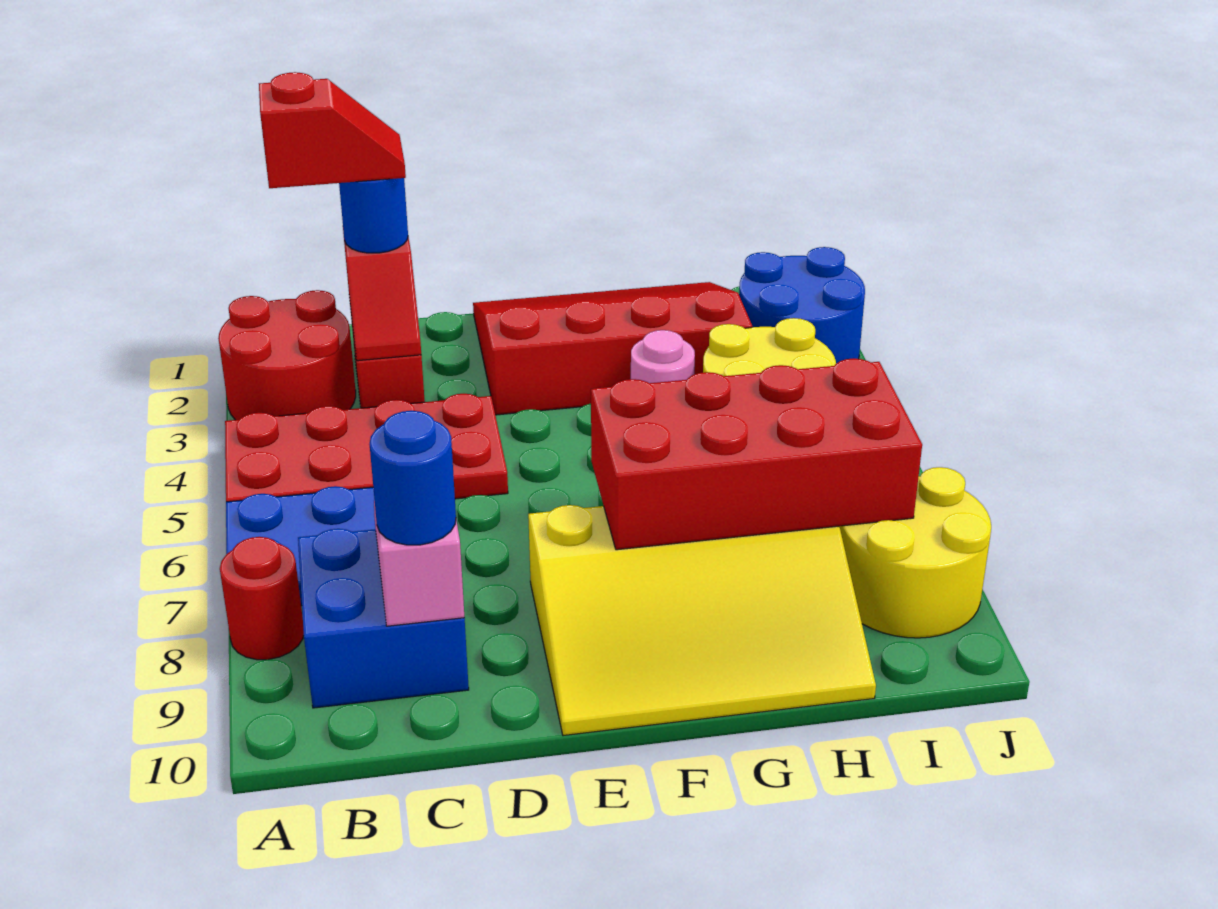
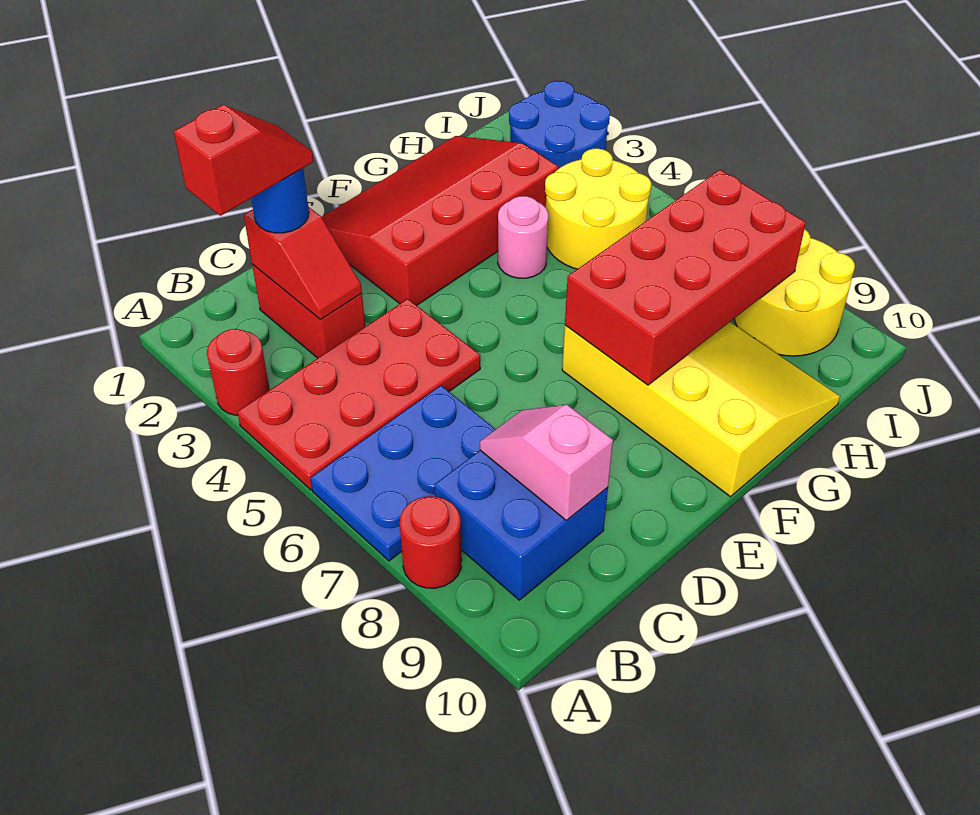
red round brick A2:B3 level 1 -> red round brick A3 level 1
blue round brick C9 level 3 -> none
yellow slope E8:H10 level 1 top 8 -> yellow slope F7:H10 level 1 top F

